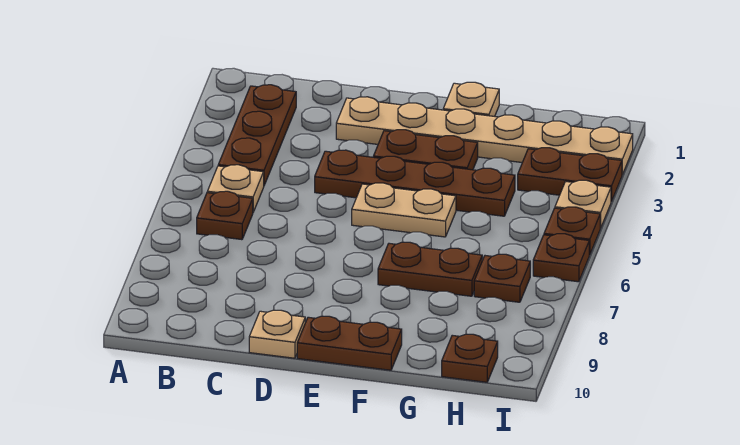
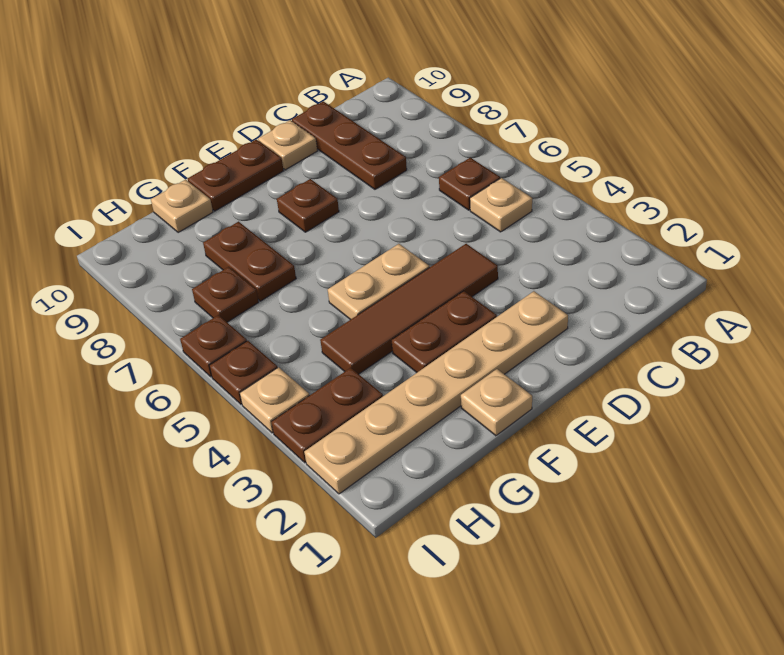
brown plate B2:B4 level 1 -> brown plate C8:C10 level 1
brown plate D4:G4 level 1 -> brown tile D4:G4 level 1
brown plate F7:G7 level 1 -> brown plate G7:G8 level 1
none -> tan plate G10 level 1
brown plate H10 level 1 -> brown plate E8 level 1

